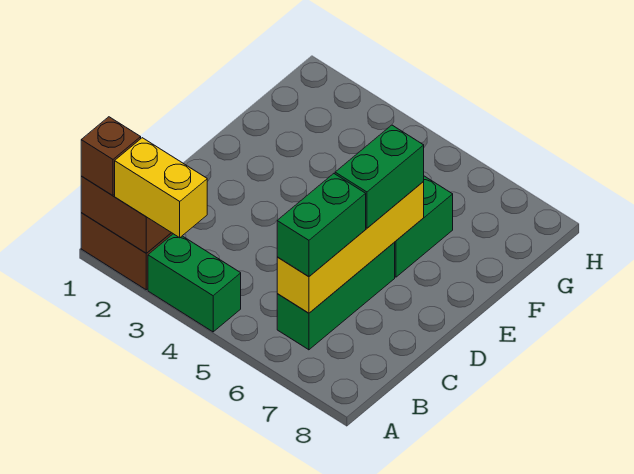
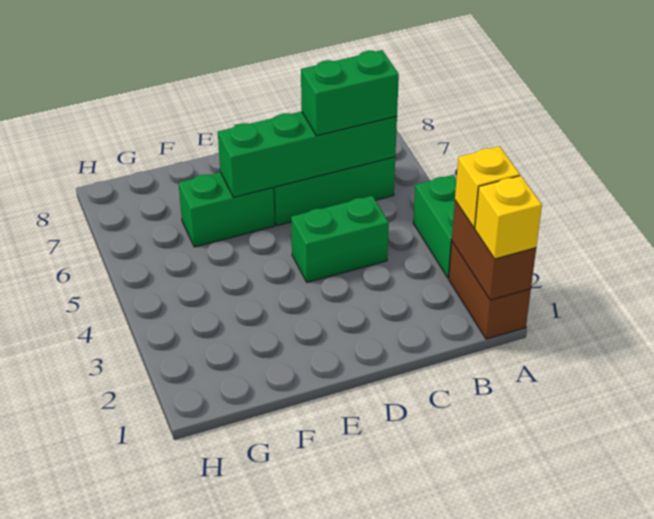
brown brick A1 level 3 -> yellow brick A1 level 3
yellow brick A2:A3 level 3 -> yellow brick A2 level 3
yellow brick B6:E6 level 2 -> green brick B6:E6 level 2
green brick D6:E6 level 3 -> green brick C4:D4 level 1

